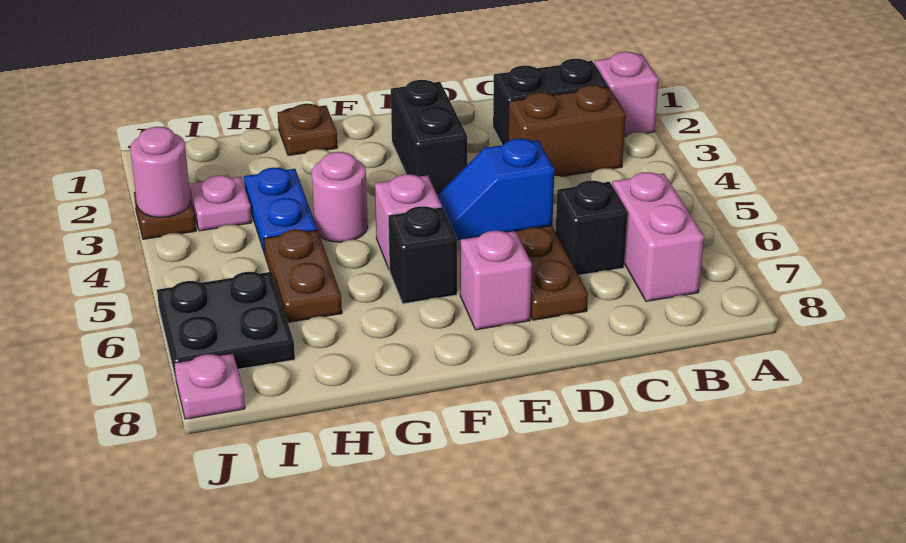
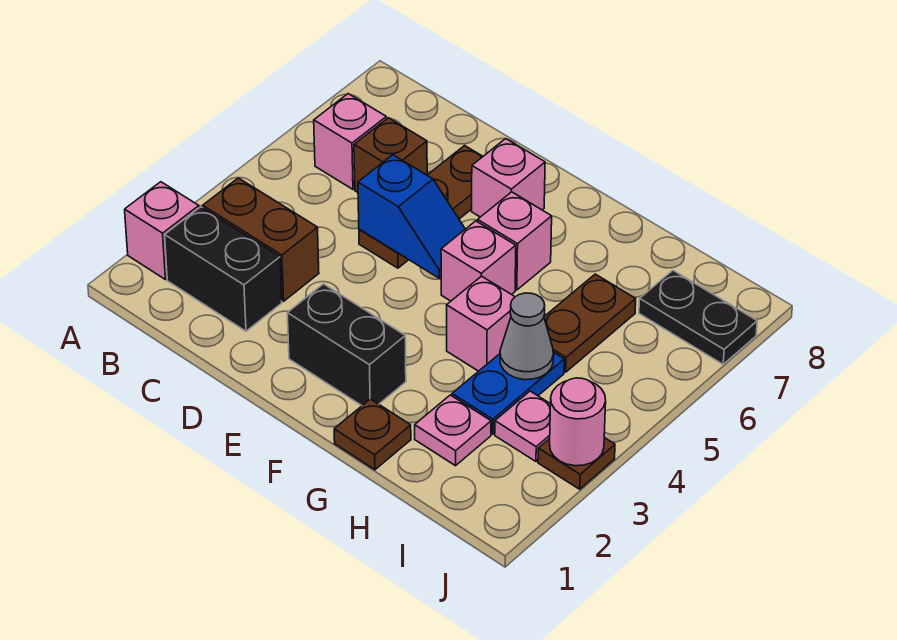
pink brick B6:B7 level 1 -> pink brick B6 level 1
black brick C6 level 1 -> brown brick C6 level 1
black brick E2:E3 level 1 -> black brick E2:F2 level 1
black brick F6 level 1 -> pink brick F6 level 1
pink round brick G4 level 1 -> pink brick G4 level 1
none -> grey cone H4 level 2
black plate I6:J7 level 1 -> black plate I7:J7 level 1
pink plate J8 level 1 -> pink plate H2 level 1

